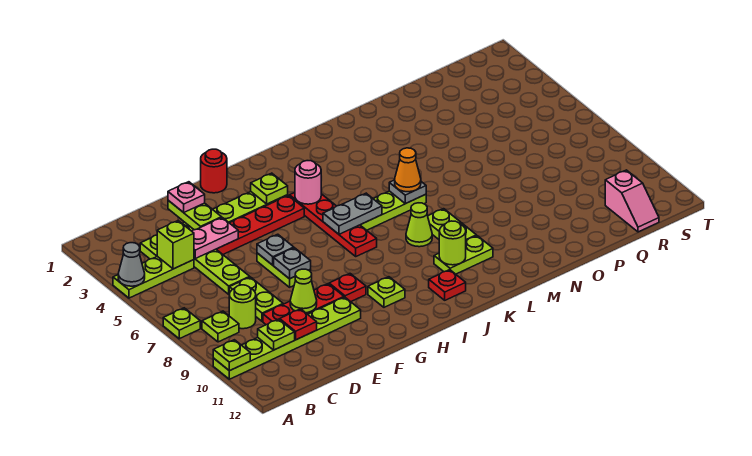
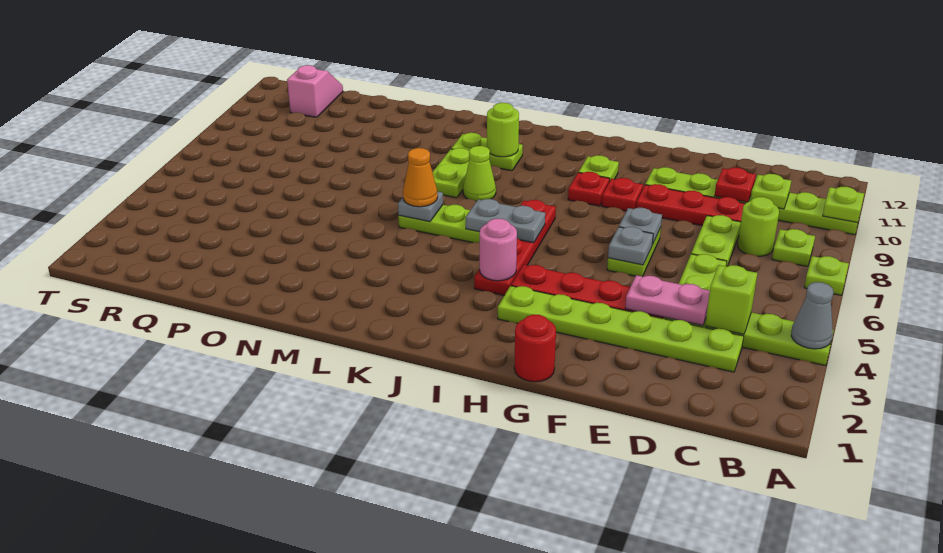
lime plate E2:E3 level 2 -> none
pink plate E2 level 3 -> none
lime cone E9 level 2 -> none
lime plate H3 level 2 -> none
red plate J11 level 1 -> red plate H9 level 1

